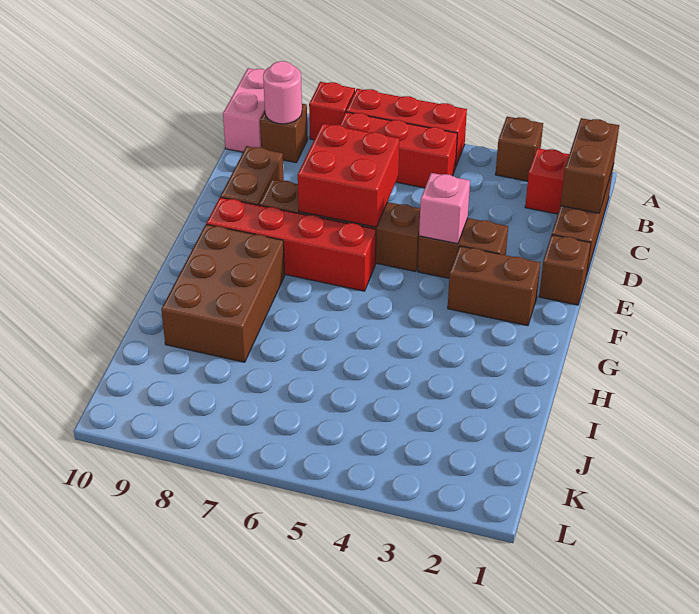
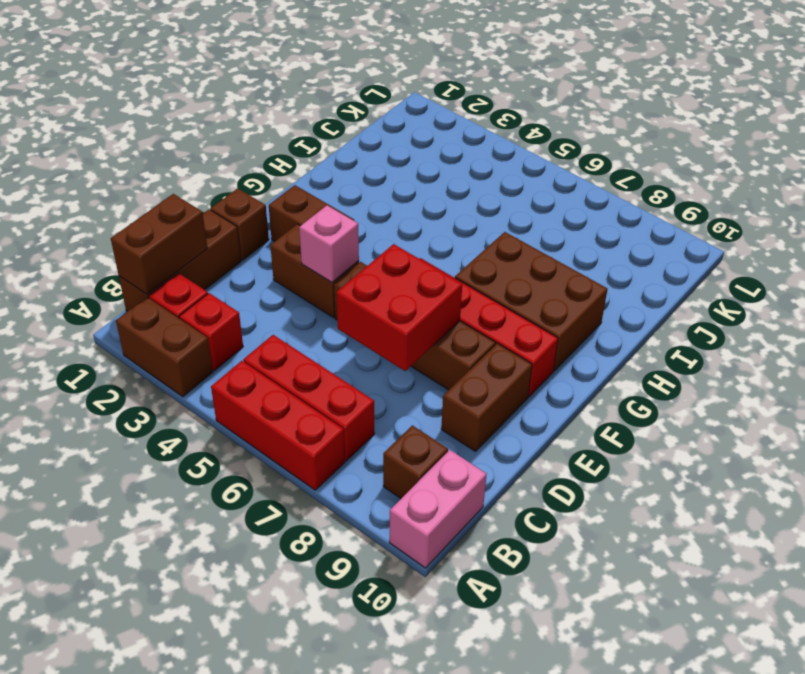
brown brick A3 level 1 -> brown brick A2:A3 level 1
red brick A8 level 1 -> red brick B3 level 1
pink round brick B9 level 2 -> none
brown brick G8:I9 level 1 -> brown brick G7:H9 level 1

